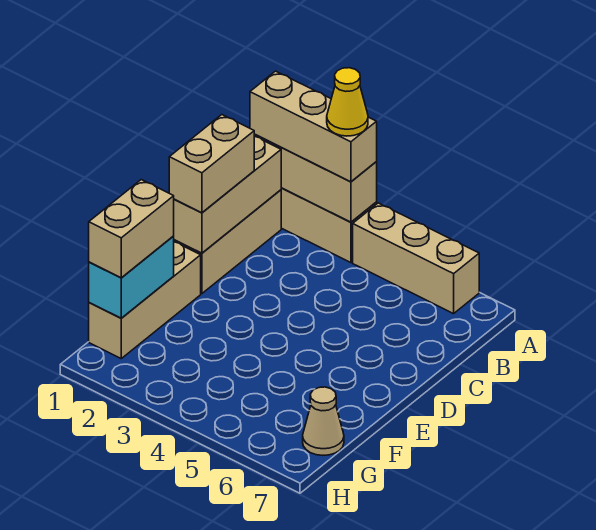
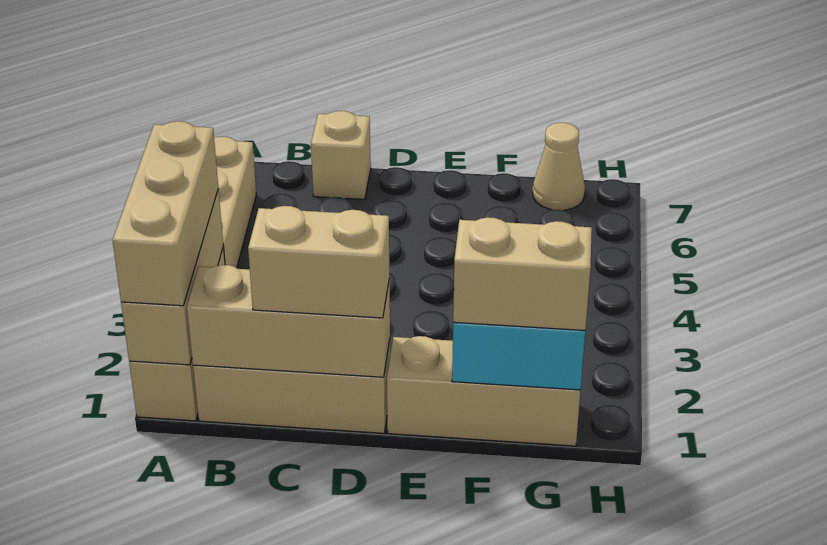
yellow cone A3 level 4 -> none
none -> tan brick C7 level 1

